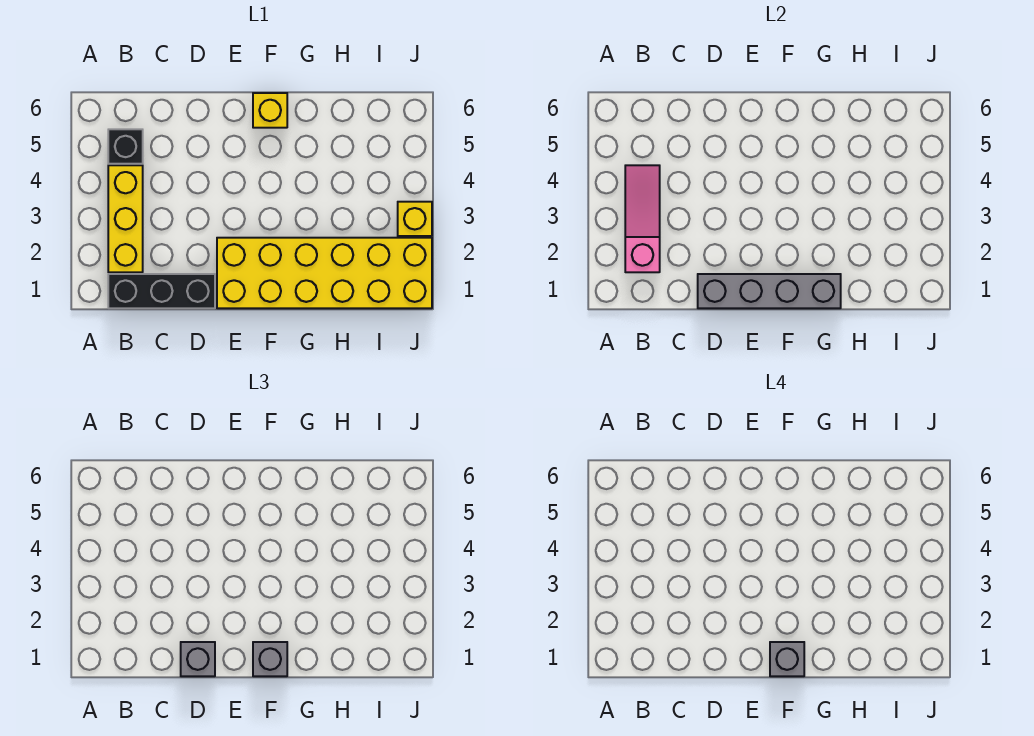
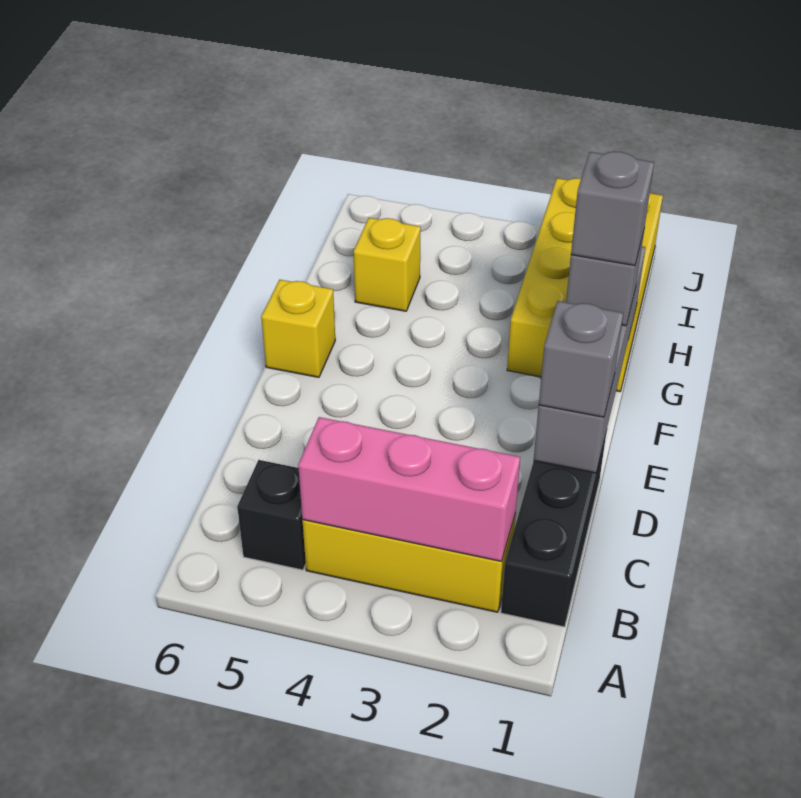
pink slope B2:B4 level 2 top 2 -> pink brick B2:B4 level 2
yellow brick E1:J2 level 1 -> yellow brick G1:J2 level 1
yellow brick J3 level 1 -> yellow brick H5 level 1

